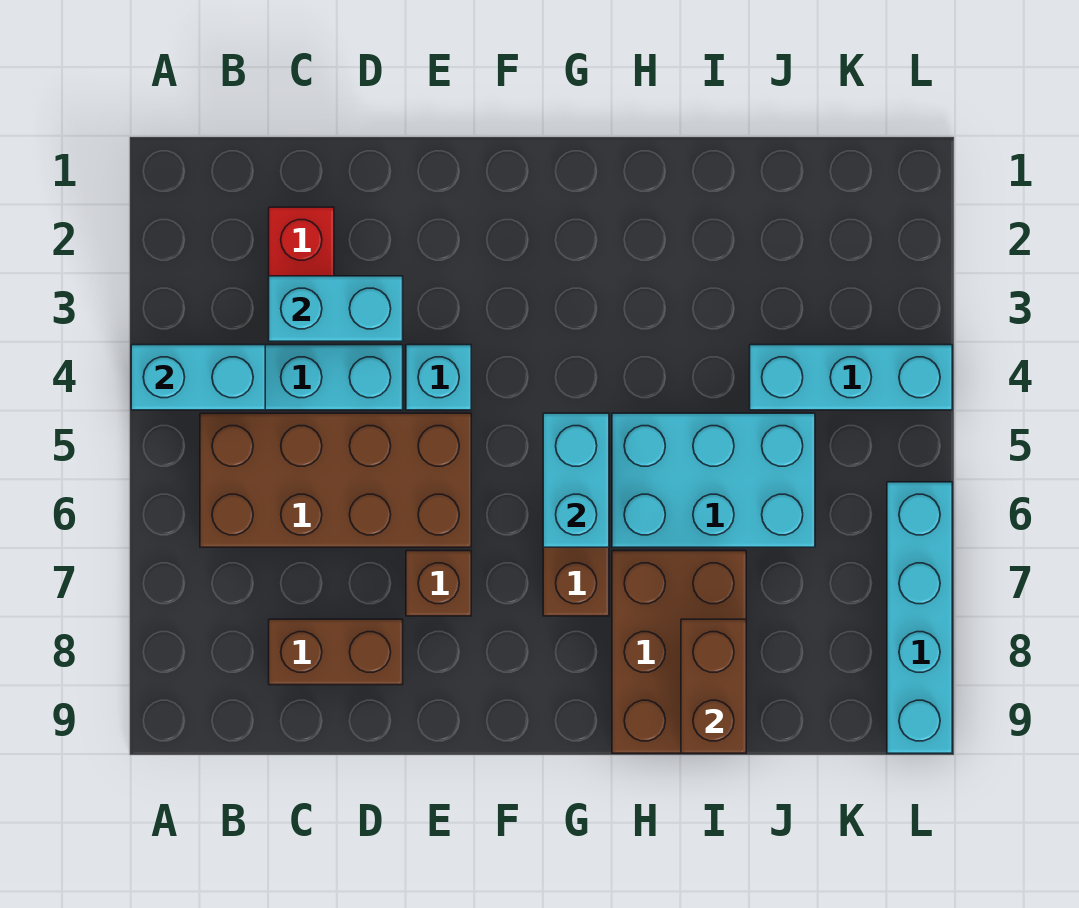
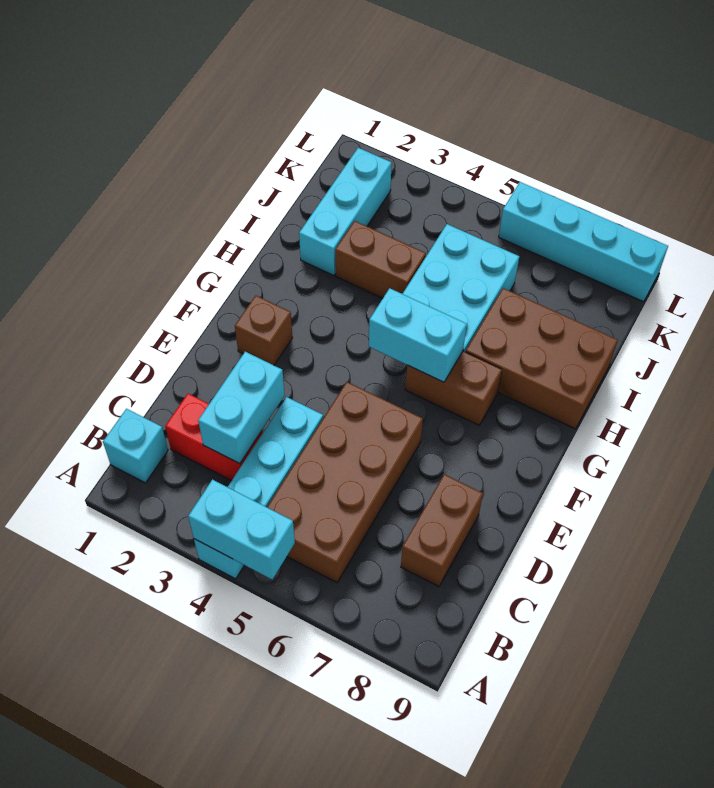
cyan brick A4:B4 level 2 -> cyan brick A4:A5 level 2
cyan brick E4 level 1 -> cyan brick B1 level 1
brown brick E7 level 1 -> brown brick F2 level 1
brown brick I8:I9 level 2 -> brown brick I3:I4 level 1
cyan brick J4:L4 level 1 -> cyan brick I2:K2 level 1

